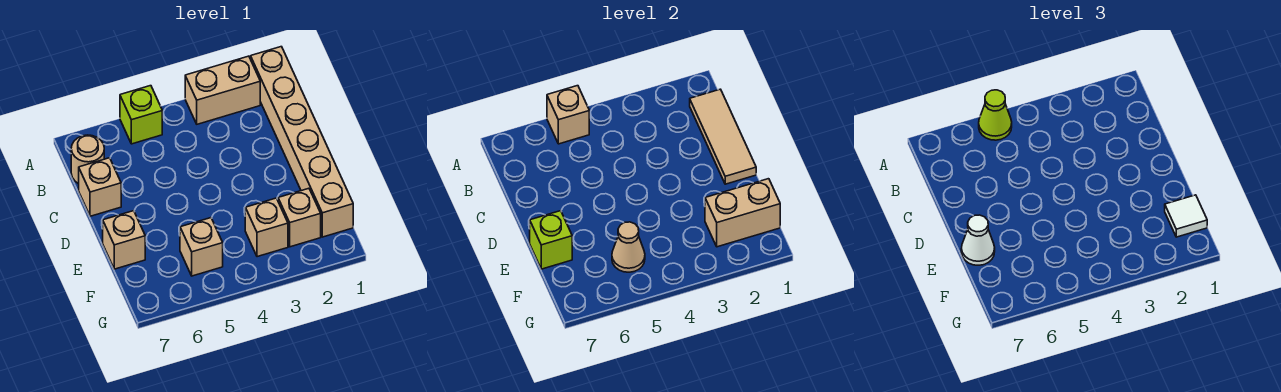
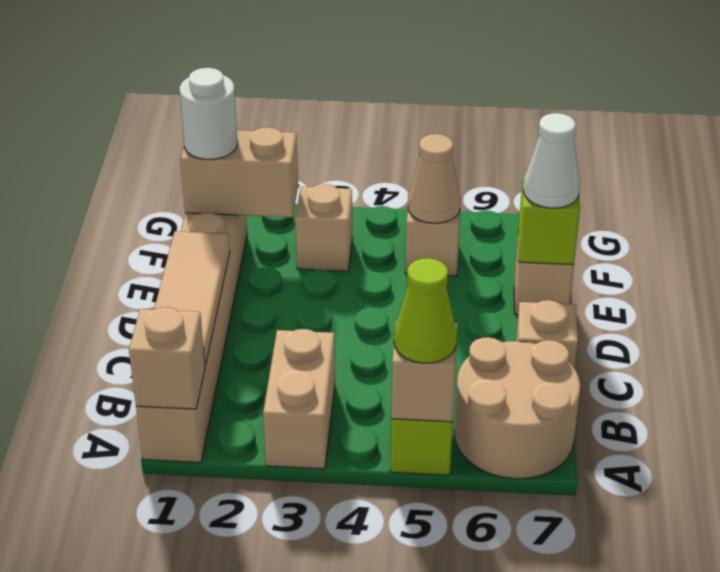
tan brick A2:A3 level 1 -> tan brick A3:B3 level 1
tan round brick B7 level 1 -> tan round brick A6:B7 level 1
white tile F1 level 3 -> white round brick F1 level 3
tan brick F2 level 1 -> tan brick A1 level 2

